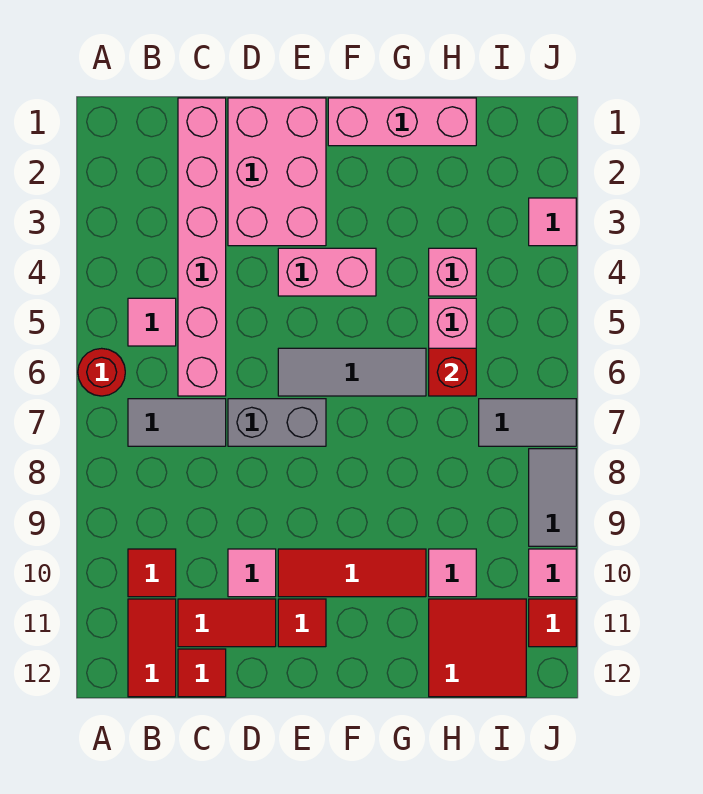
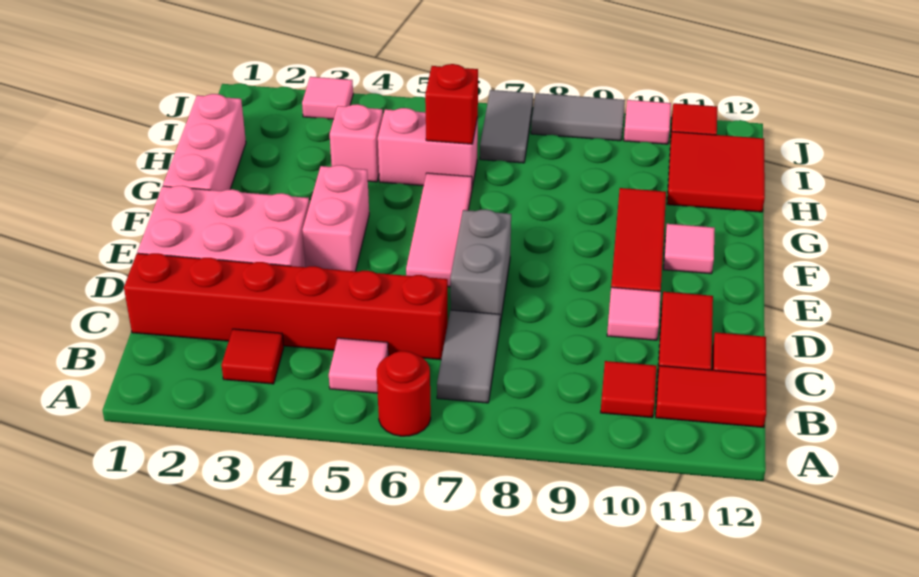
pink brick C1:C6 level 1 -> red brick C1:C6 level 1
grey tile E6:G6 level 1 -> pink tile E6:G6 level 1
red tile E11 level 1 -> red tile B3 level 1
pink tile H10 level 1 -> pink tile F11 level 1

